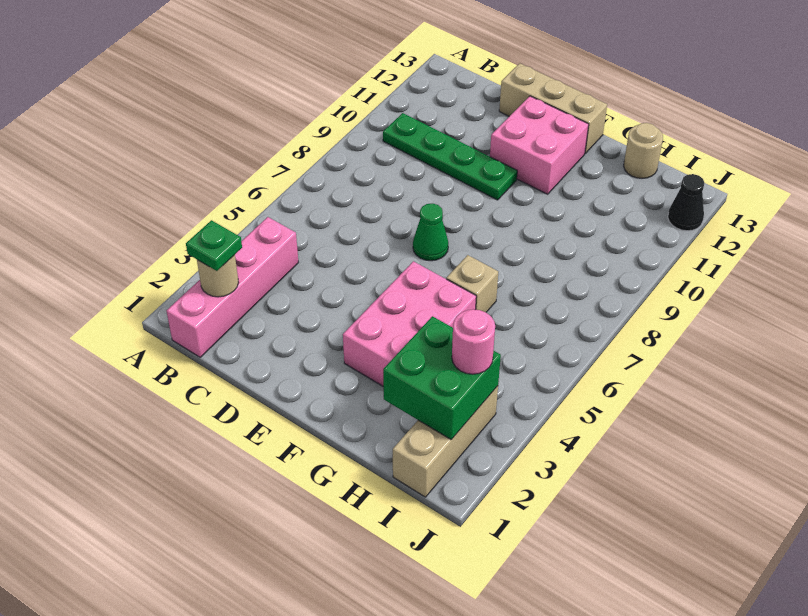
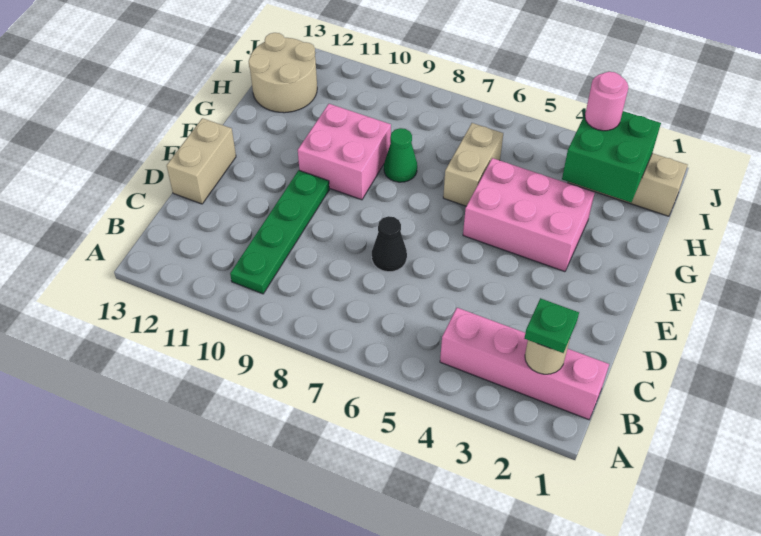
tan brick D13:F13 level 1 -> tan brick D13:E13 level 1
green cone E7 level 1 -> green cone G8 level 1
pink brick E11:F12 level 1 -> pink brick F9:G10 level 1
tan brick G6 level 1 -> tan brick G6:H6 level 1
tan round brick H13 level 1 -> tan round brick H12:I13 level 1
black cone J12 level 1 -> black cone D7 level 1

